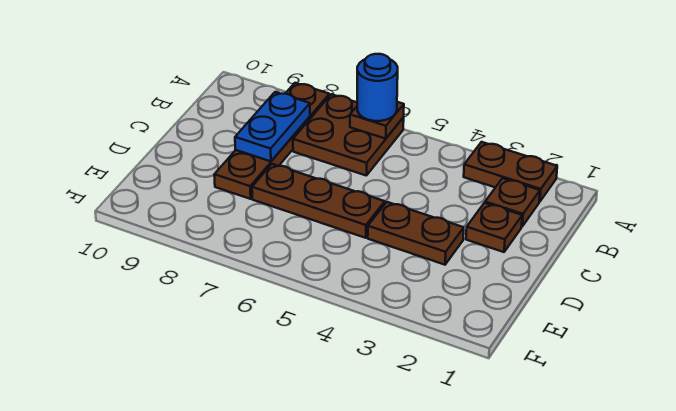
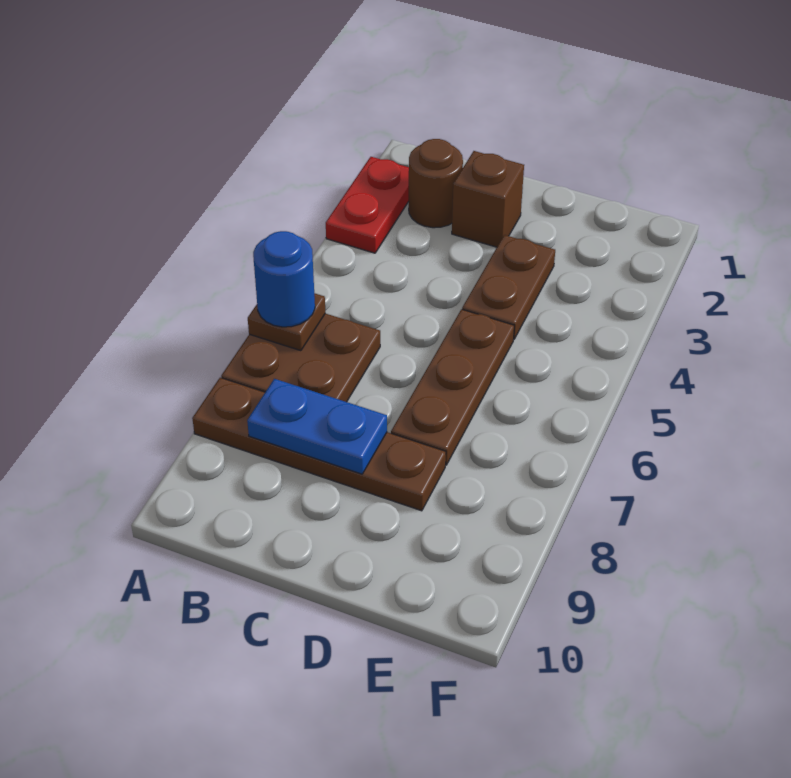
brown plate A2:A3 level 1 -> red plate A2:A3 level 1
brown plate B2 level 1 -> brown round brick B2 level 1
brown plate C2 level 1 -> brown brick C2 level 1

